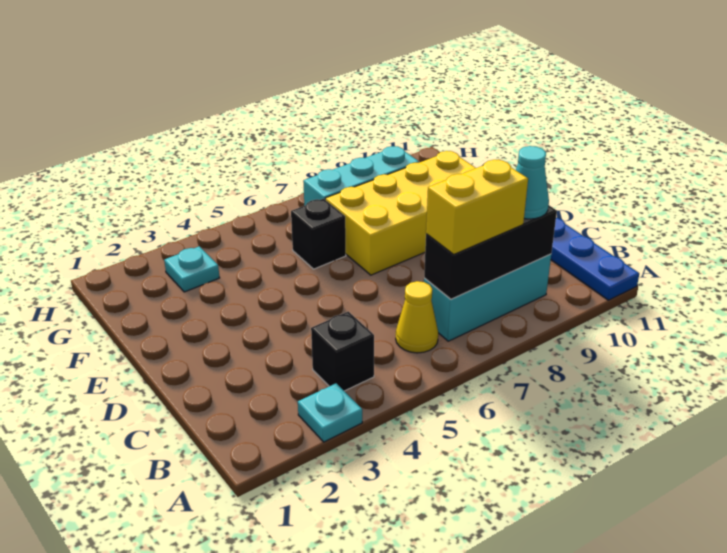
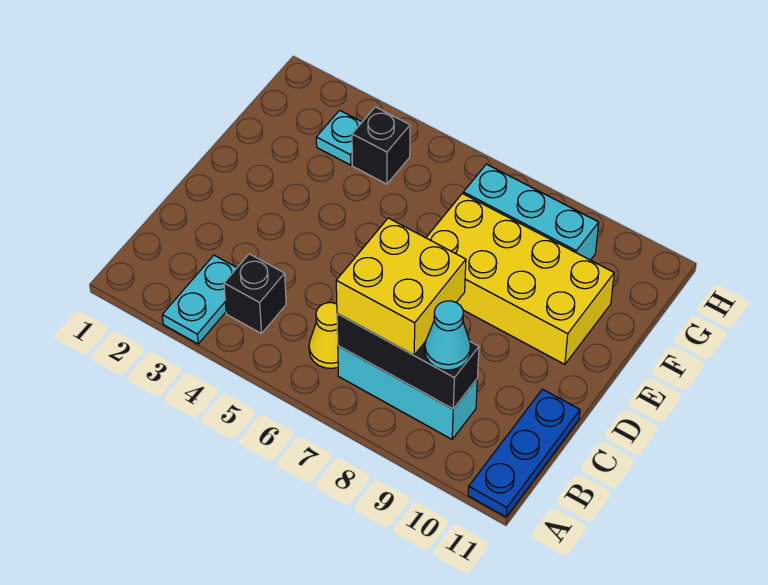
cyan plate A3 level 1 -> cyan plate A3:B3 level 1
yellow brick B7:B8 level 3 -> yellow brick B7:C8 level 3
black brick F6 level 1 -> black brick G4 level 1

